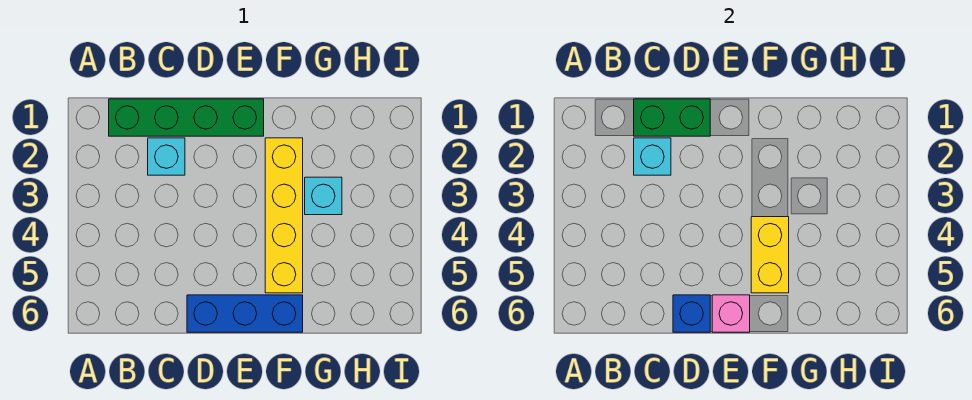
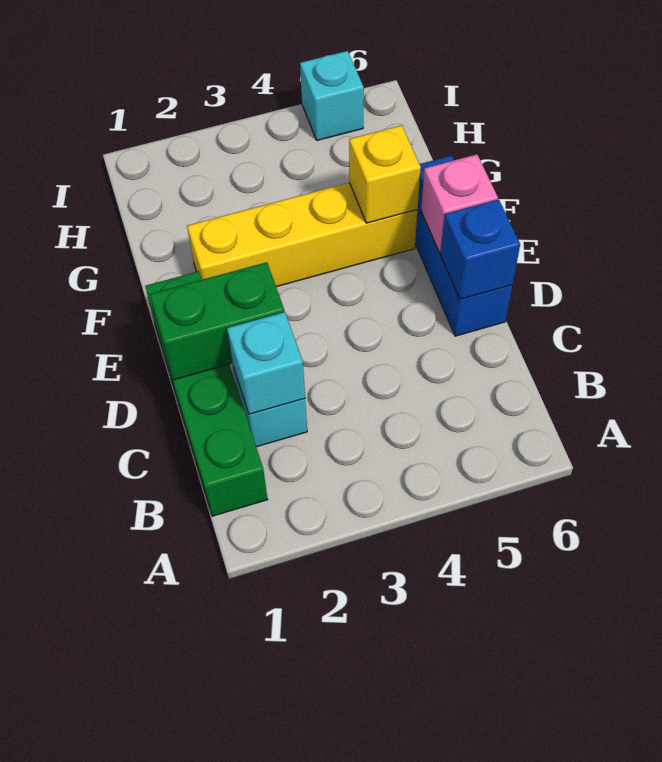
green brick C1:D1 level 2 -> green brick D1:D2 level 2
yellow brick F4:F5 level 2 -> yellow brick F5 level 2
cyan brick G3 level 1 -> cyan brick I5 level 1

